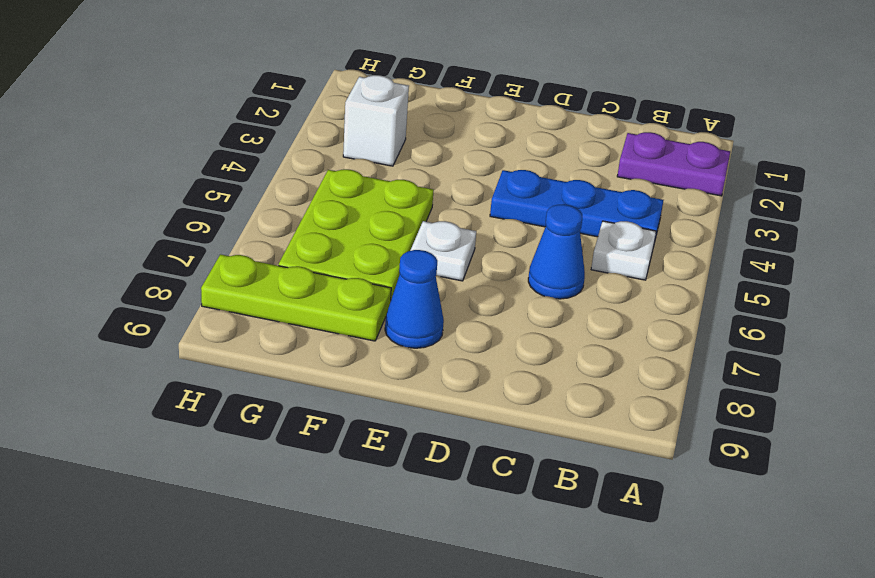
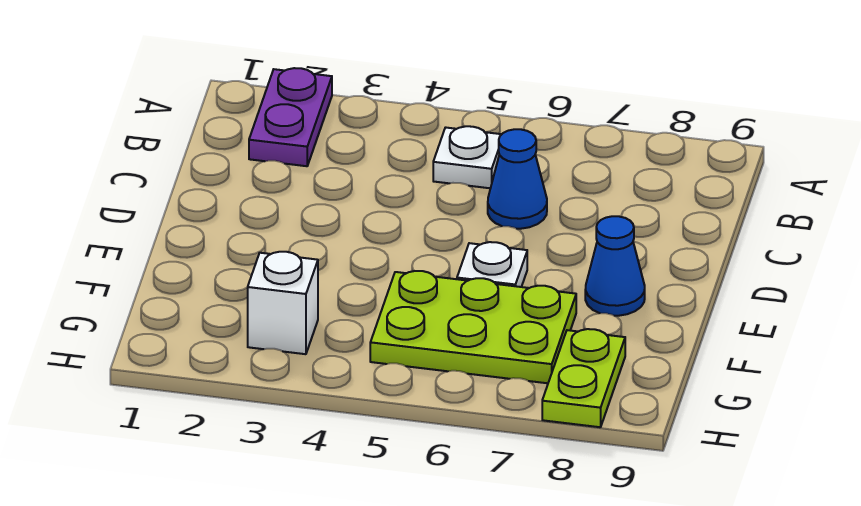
blue plate B4:D4 level 1 -> none
lime plate F8:H8 level 1 -> lime plate G8:H8 level 1

